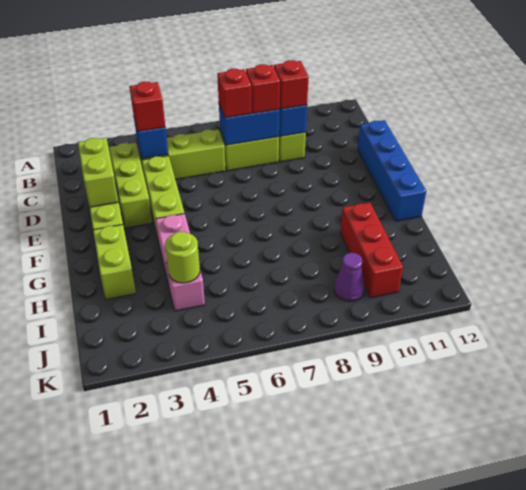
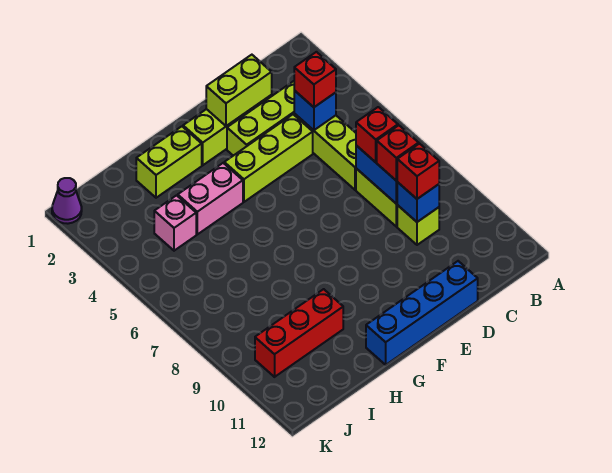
lime round brick I4 level 2 -> none
purple cone J9 level 1 -> purple cone K1 level 1

